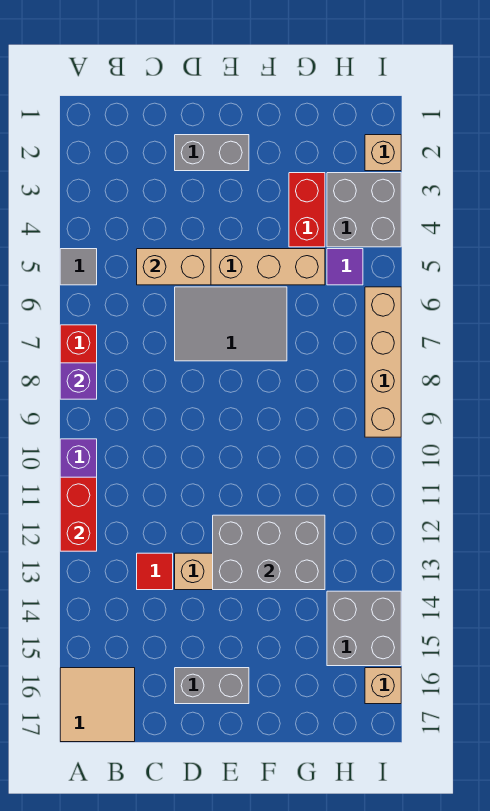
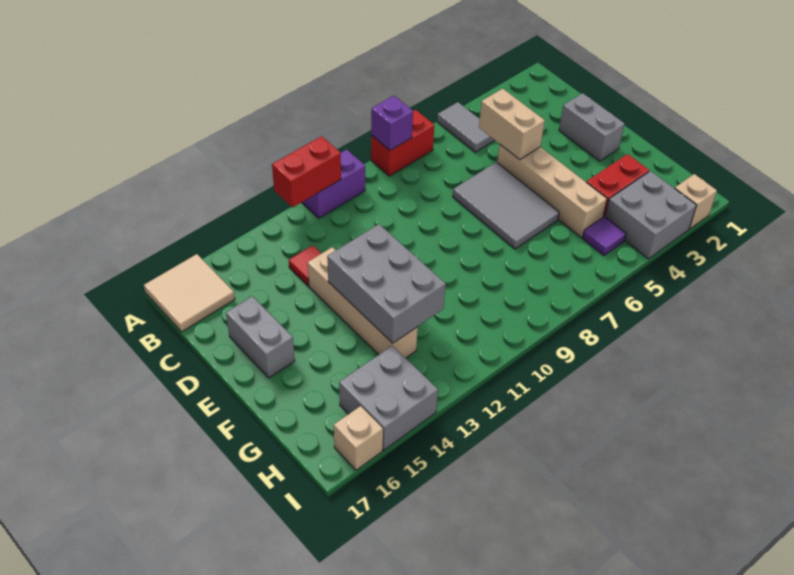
grey tile A5 level 1 -> grey tile A5:B5 level 1
tan brick I6:I9 level 1 -> none

